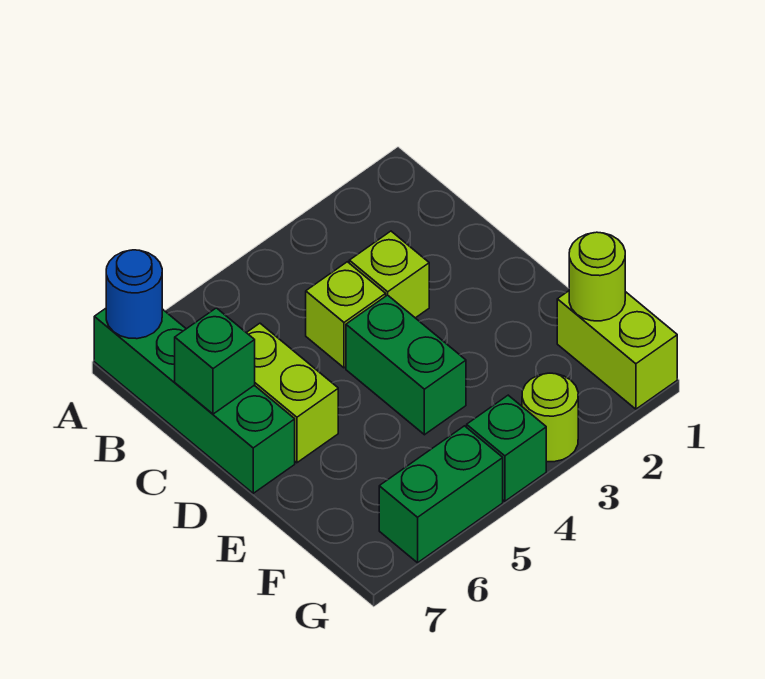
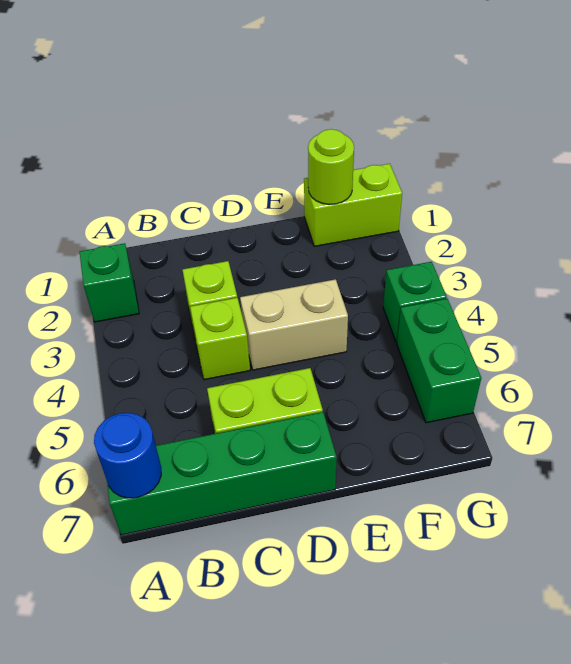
green brick C7 level 2 -> green brick A2 level 1
green brick D4:E4 level 1 -> tan brick D4:E4 level 1
lime round brick G3 level 1 -> none

